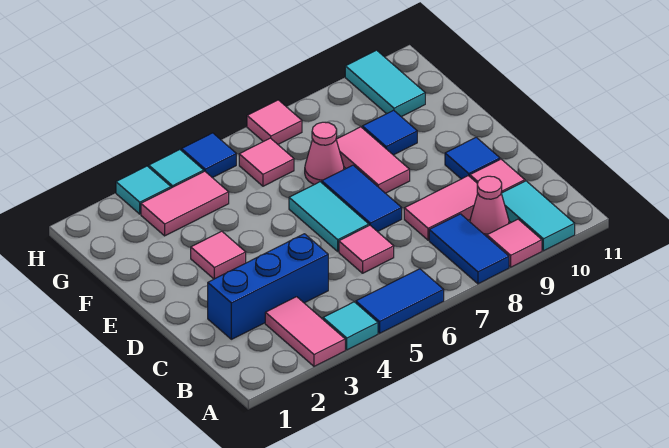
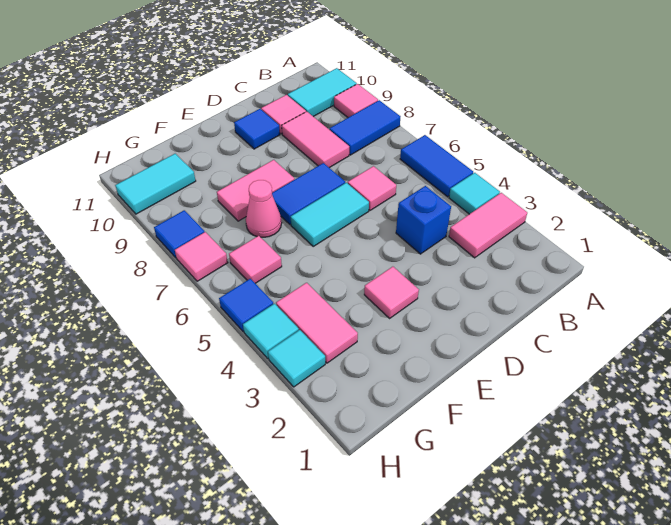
pink cone B9 level 1 -> none
blue brick C2:C4 level 1 -> blue brick C4 level 1
blue tile F9 level 1 -> blue tile H8 level 1

